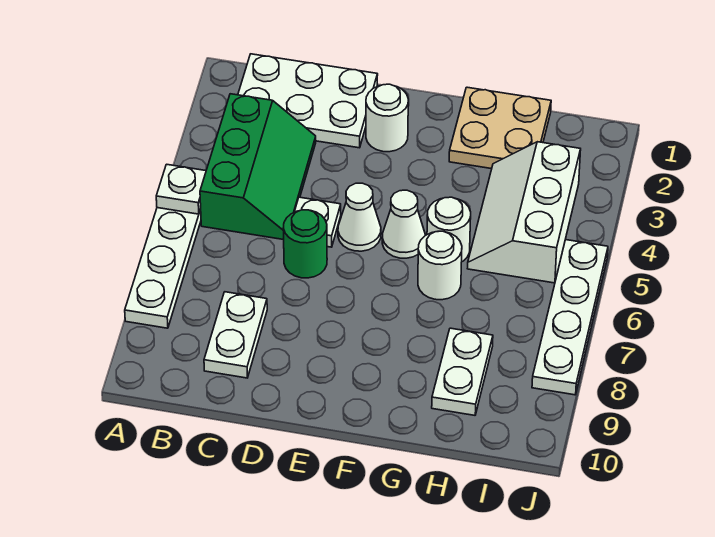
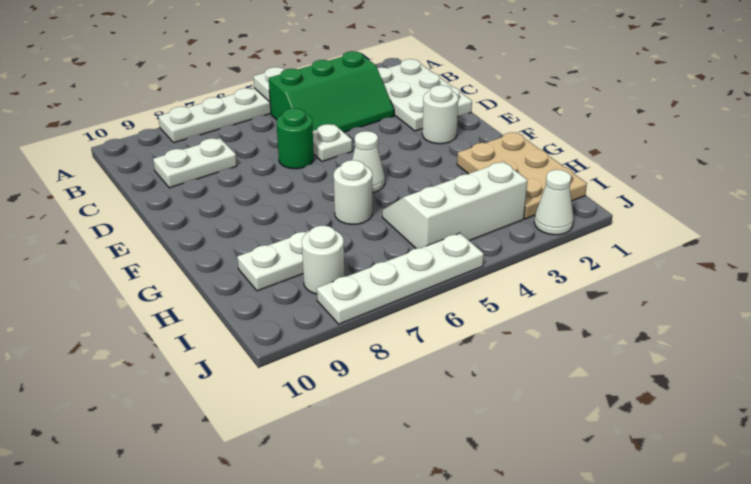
white cone E5 level 1 -> white cone J2 level 1
tan plate G1:H2 level 1 -> tan plate G1:I2 level 1
white round brick G5 level 1 -> white round brick I8 level 1

